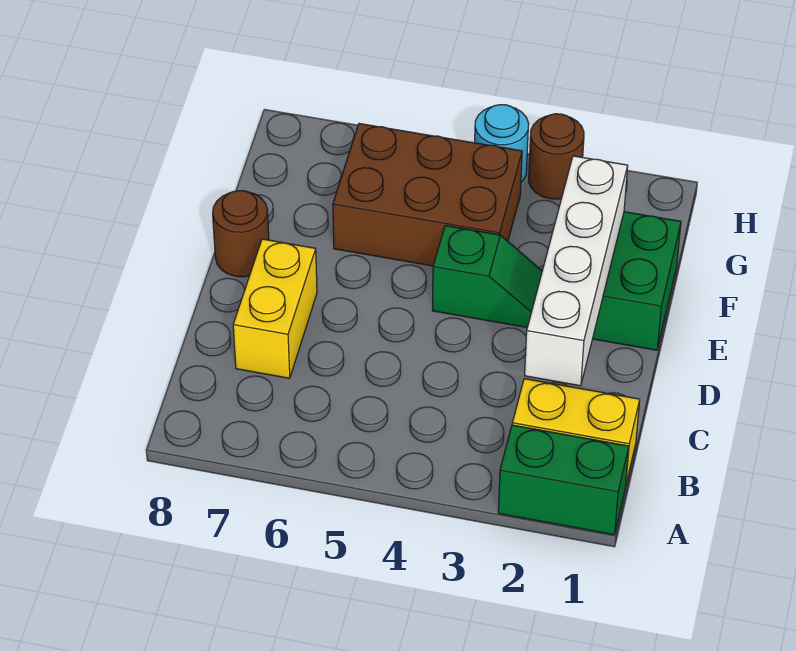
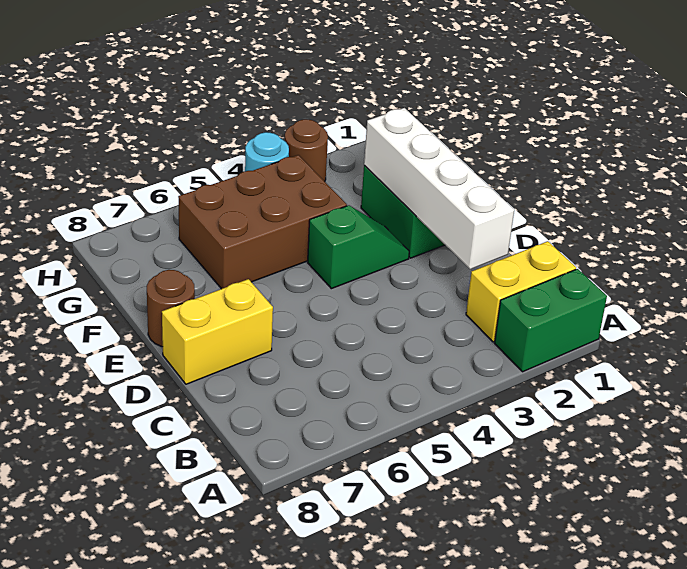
yellow brick C7:D7 level 1 -> yellow brick D7:D8 level 1

